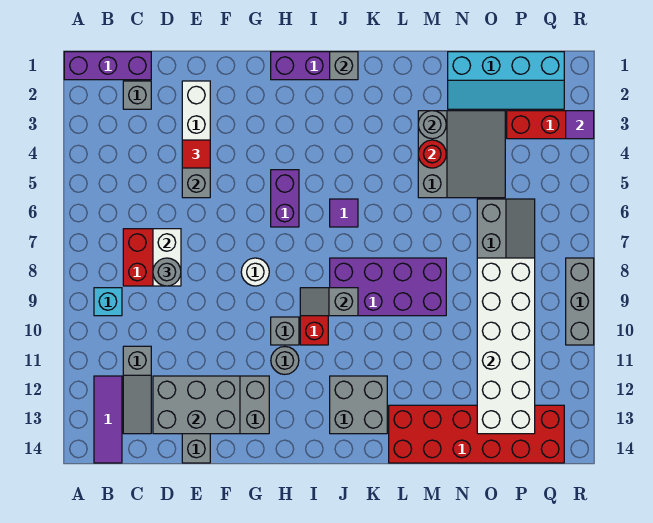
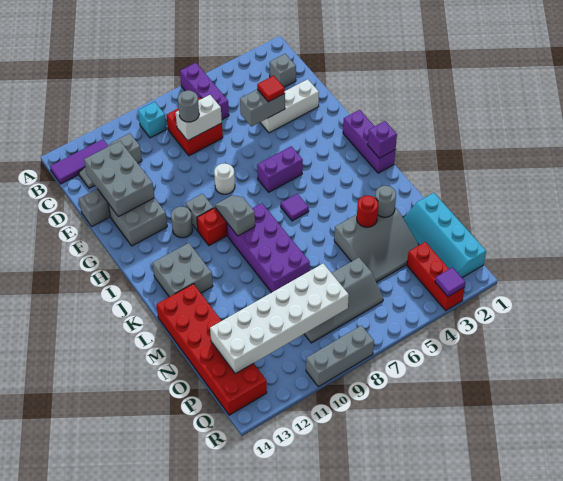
purple brick A1:C1 level 1 -> purple brick A6:C6 level 1
grey brick J1 level 2 -> purple brick J1 level 2

